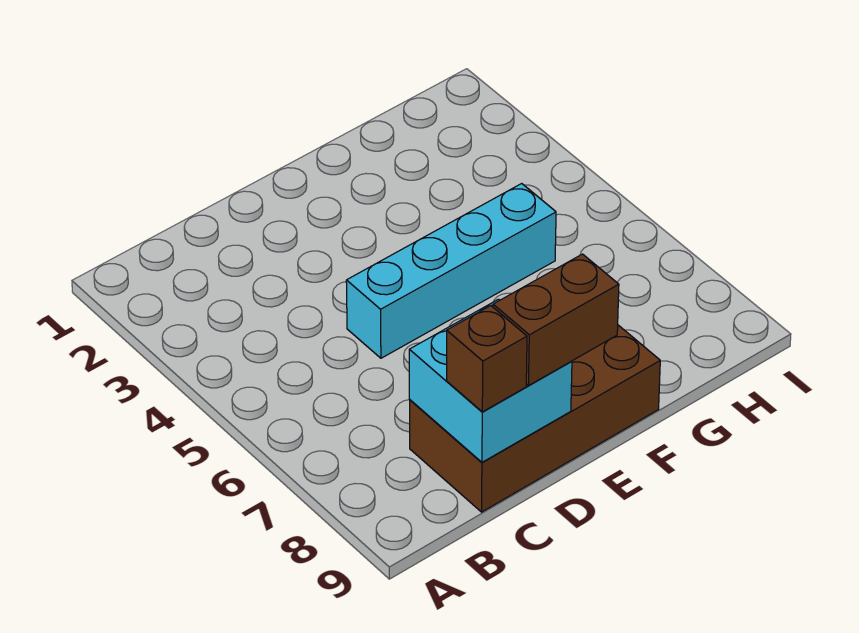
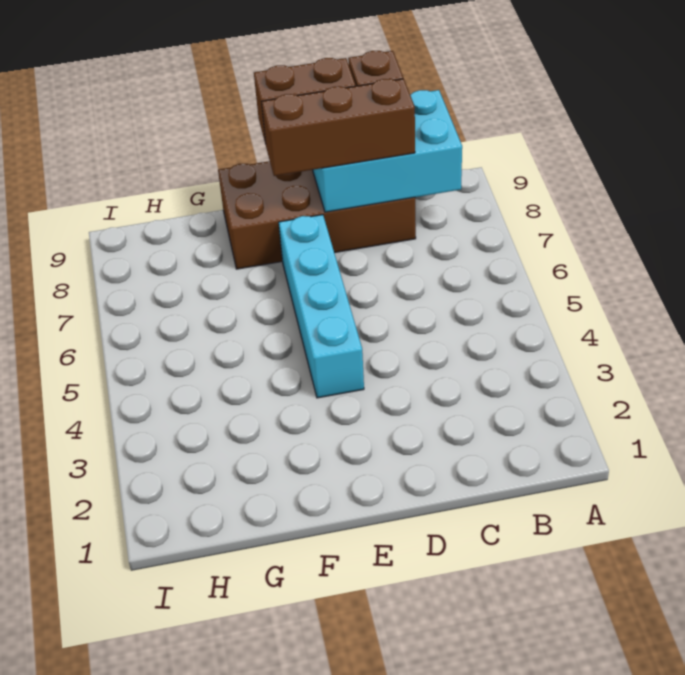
cyan brick C8:D9 level 2 -> cyan brick B8:D9 level 2
none -> brown brick C8:E8 level 3
cyan brick D5:G5 level 1 -> cyan brick E4:E7 level 1

